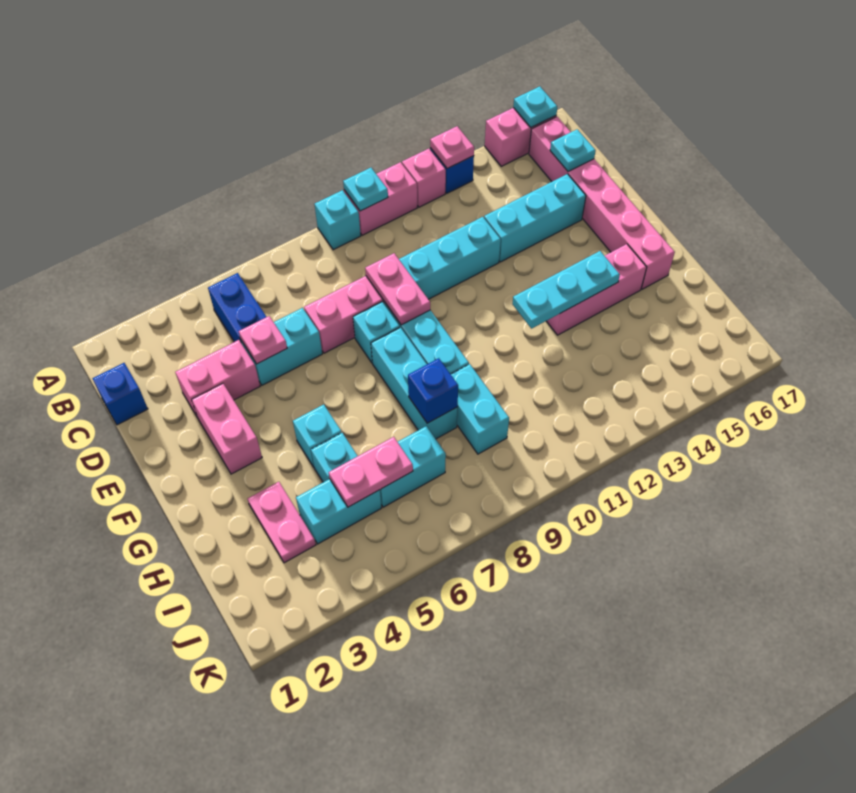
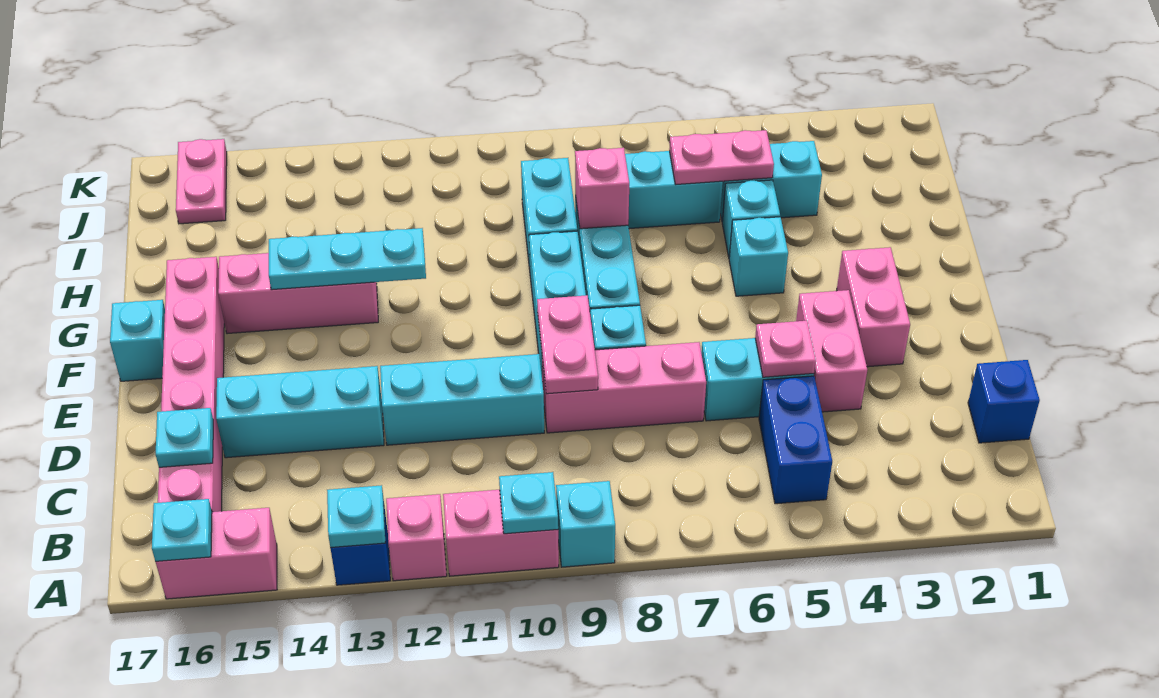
pink plate A13 level 2 -> cyan plate A13 level 2
pink brick D3:D4 level 1 -> pink brick D4:E4 level 1
none -> cyan brick F17 level 1
pink plate H3:I3 level 1 -> pink plate J16:K16 level 1
blue brick H8 level 2 -> pink brick H8 level 2

